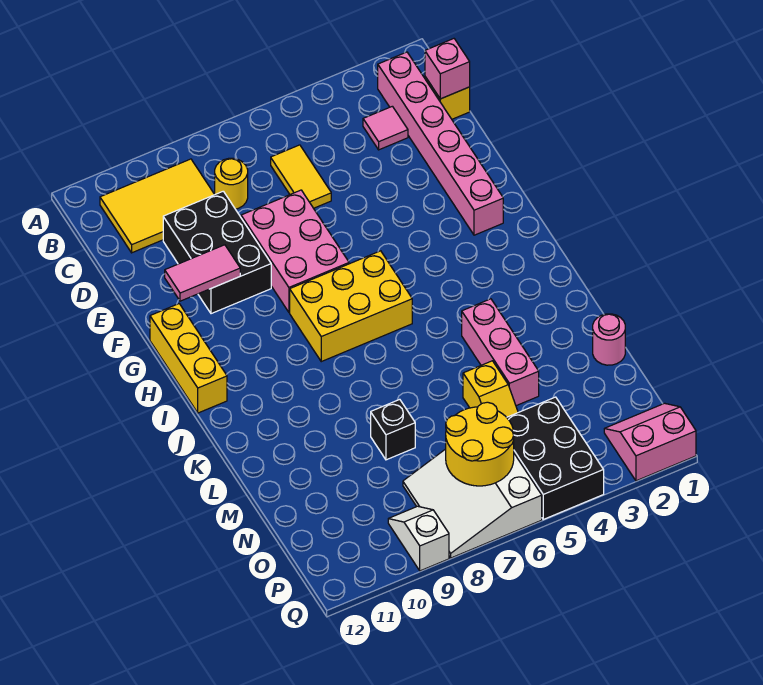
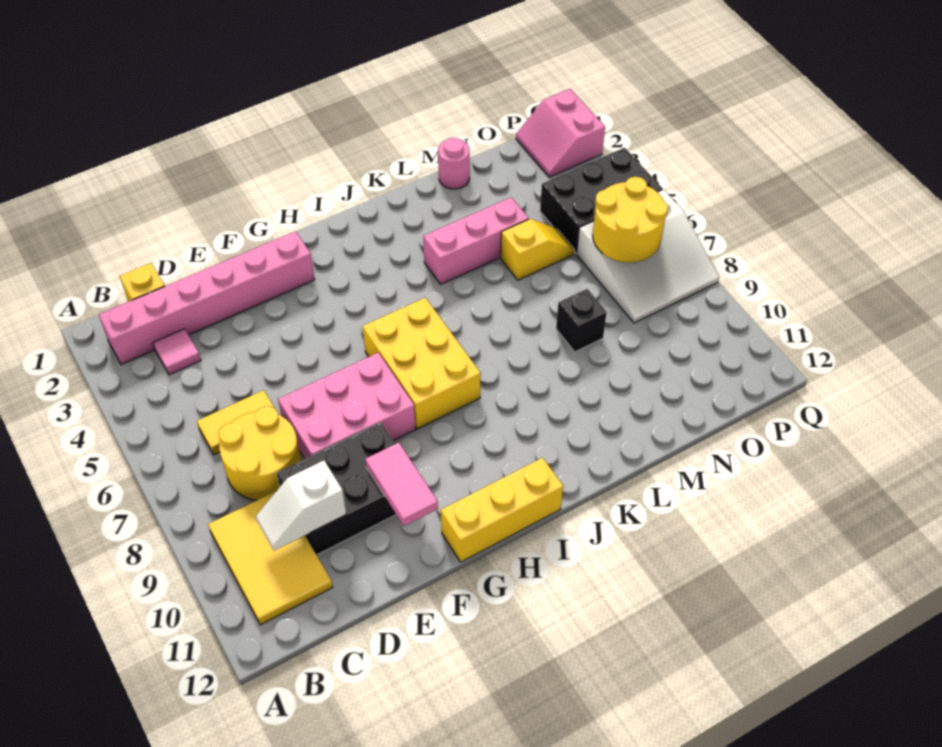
pink brick C1 level 2 -> none
yellow round brick C8 level 1 -> yellow round brick C7:D8 level 1
white slope P9:Q9 level 1 top Q -> white slope C10:D10 level 2 top D

